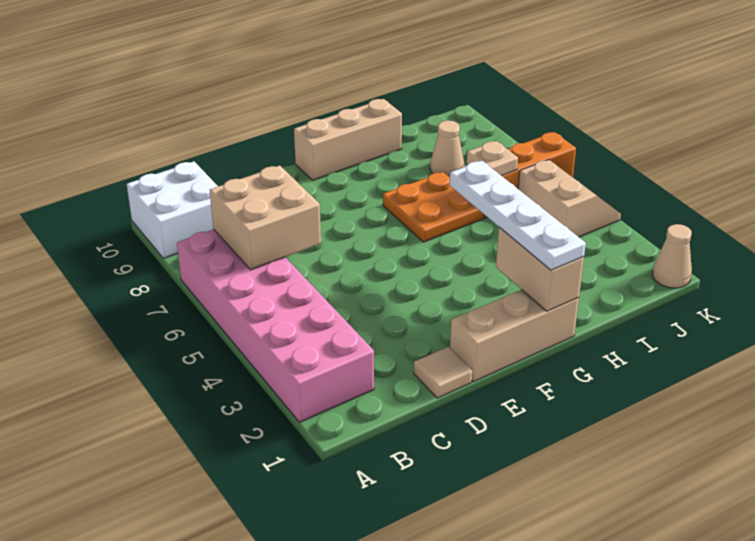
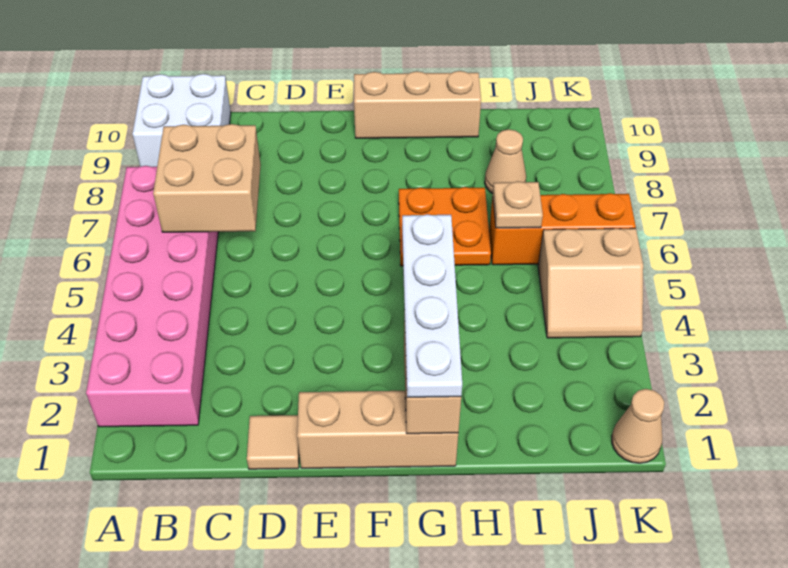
tan slope J4:K5 level 1 top J -> tan slope J4:K5 level 1 top 5

